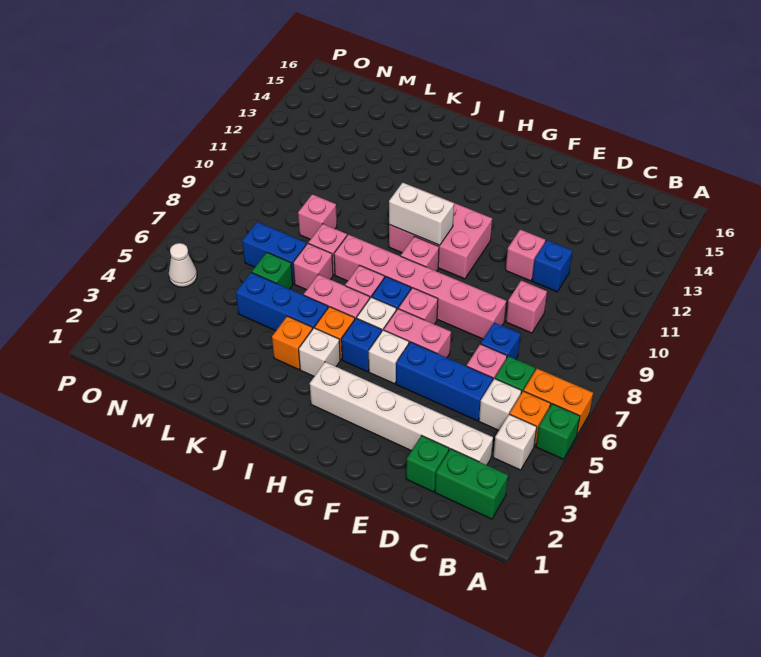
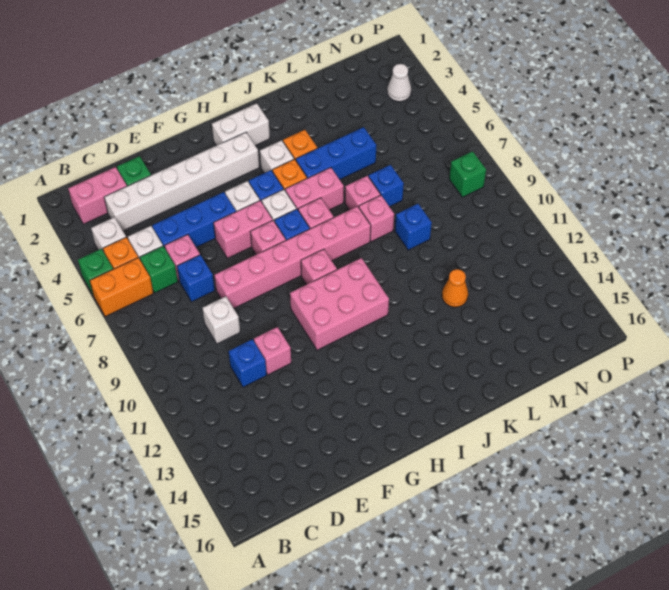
green brick B2:C2 level 1 -> pink brick B2:C2 level 1
pink brick D9 level 1 -> white brick D9 level 1
white brick H10:I10 level 2 -> white brick H2:I2 level 1
green brick L6 level 1 -> green brick O8 level 1
blue brick L7:M7 level 1 -> blue brick L7 level 1
pink brick L9 level 1 -> blue brick L9 level 1
none -> orange cone L12 level 1
white cone O5 level 1 -> white cone O3 level 1

